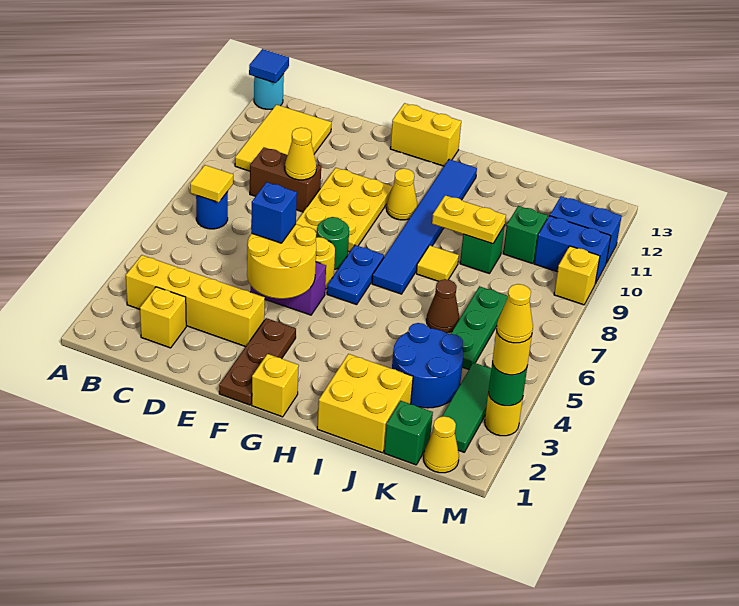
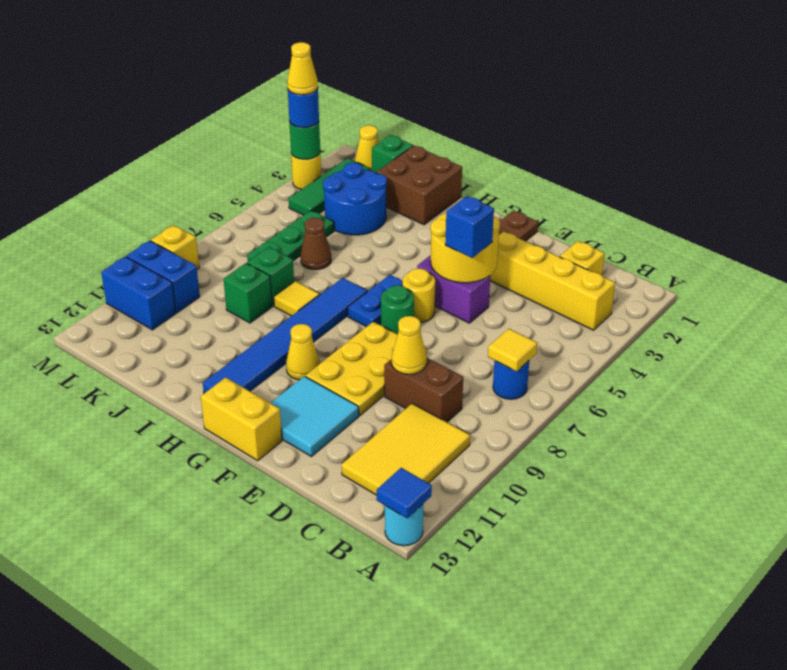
none -> cyan tile E11:F12 level 1
yellow brick G1 level 1 -> none
yellow brick I1:J2 level 1 -> brown brick I1:J2 level 1
yellow plate I9:J9 level 2 -> none
green brick K10 level 1 -> green brick J8 level 1
yellow round brick M3 level 3 -> blue round brick M3 level 3

